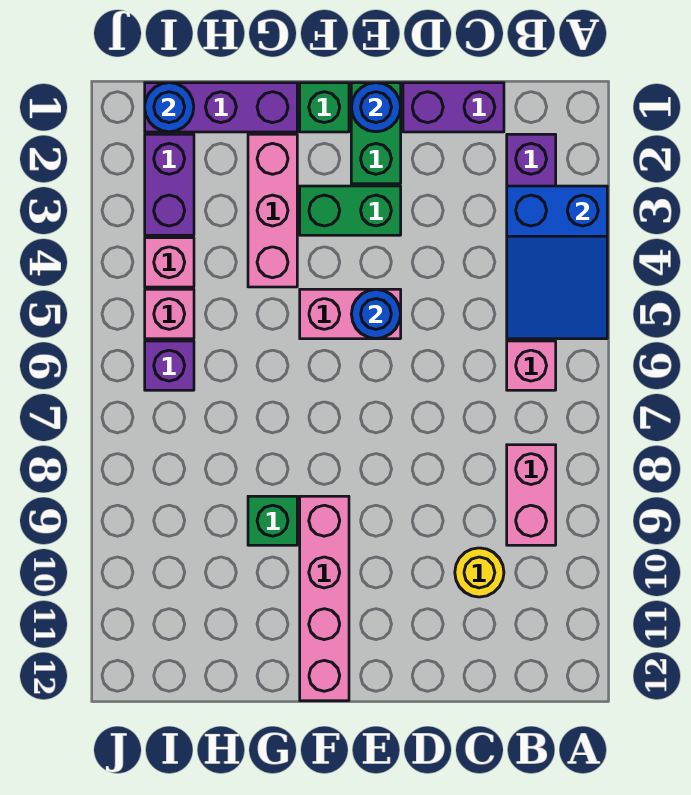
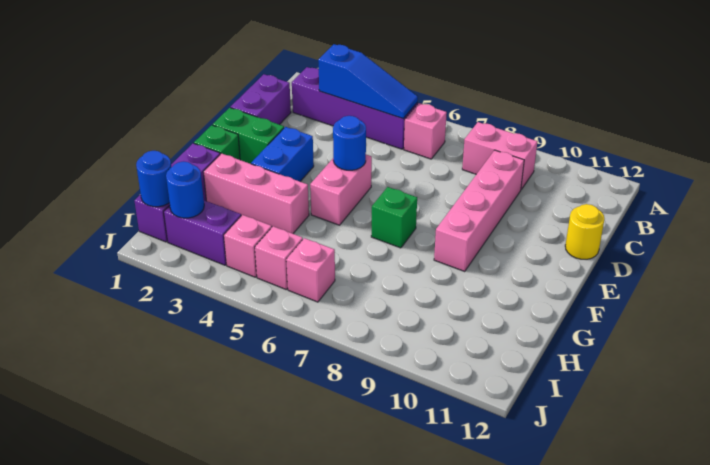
blue slope A3:B5 level 2 top 3 -> blue slope B3:B5 level 2 top 3
yellow round brick C10 level 1 -> yellow round brick D12 level 1
blue round brick E1 level 2 -> blue round brick I2 level 2
green brick E3:F3 level 1 -> blue brick E3:F3 level 1
pink brick F9:F12 level 1 -> pink brick C9:F9 level 1
green brick G9 level 1 -> green brick F7 level 1
purple brick I6 level 1 -> pink brick I6 level 1

